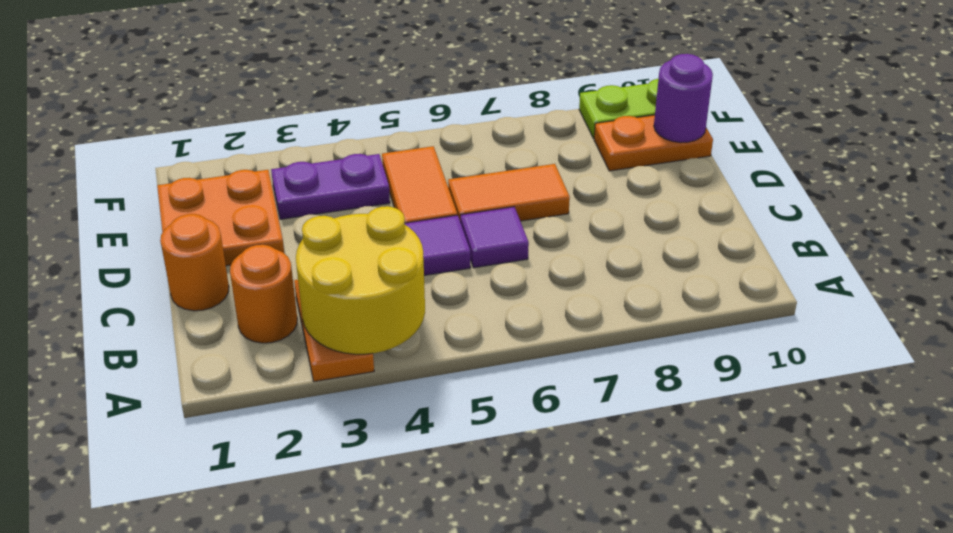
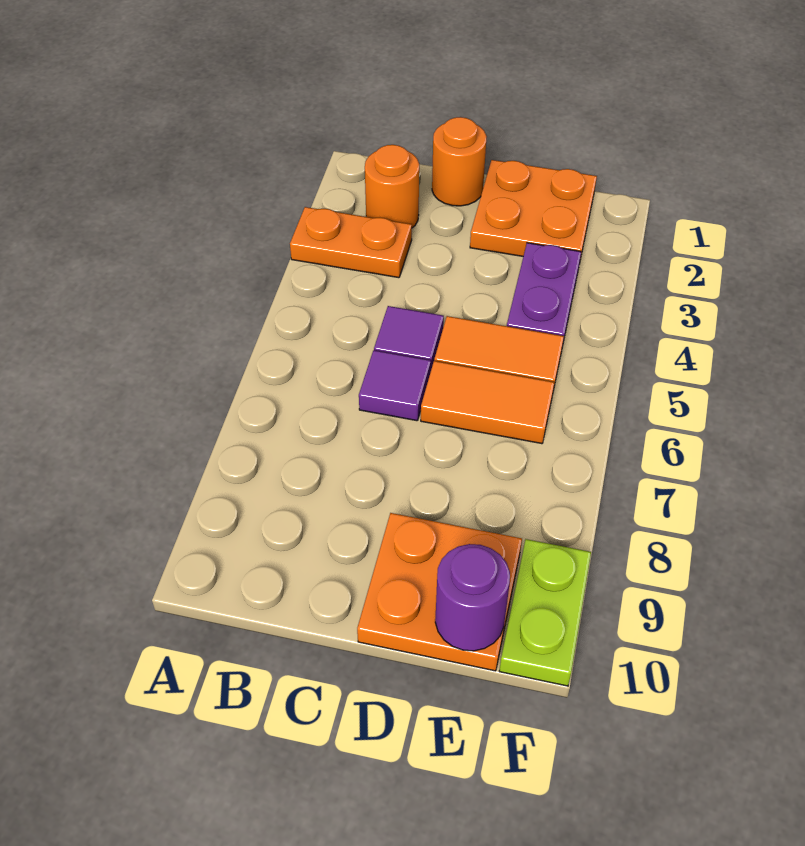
yellow round brick A3:B4 level 2 -> none
orange tile D6:D7 level 1 -> orange tile D6:E6 level 1
orange plate E9:E10 level 1 -> orange plate D9:E10 level 1

